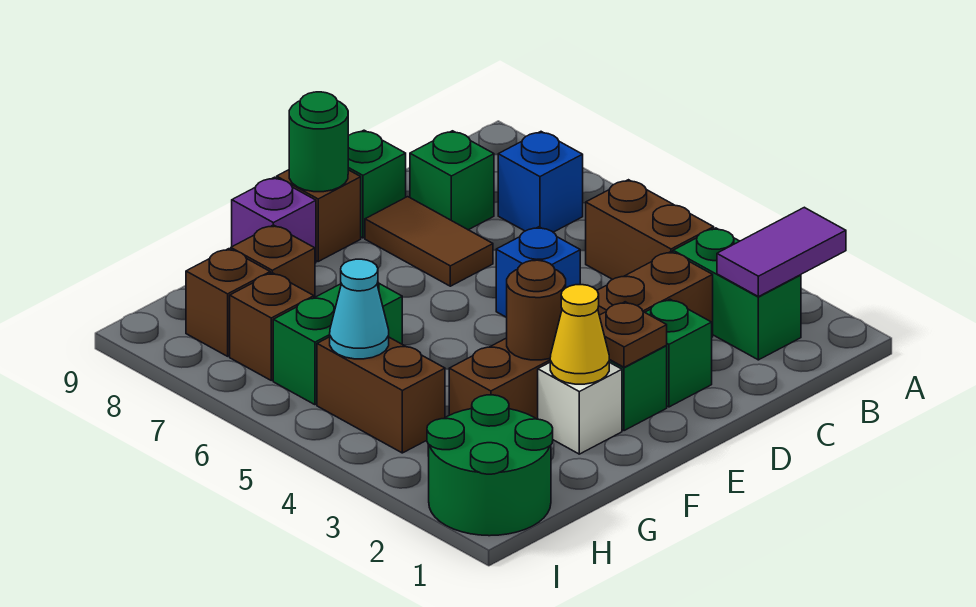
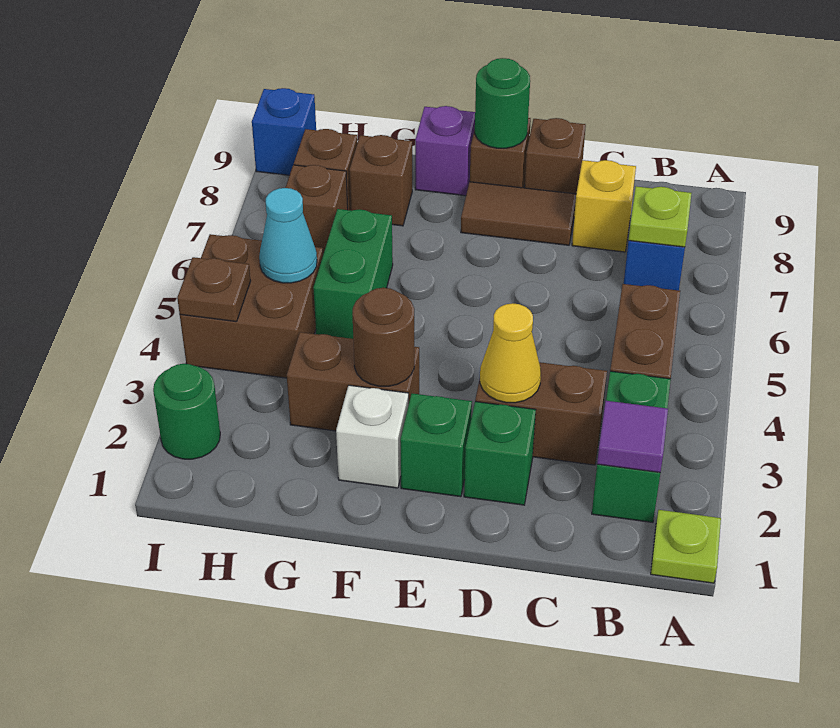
none -> lime plate A1 level 1
purple tile A2:B2 level 2 -> purple tile B2 level 2
none -> lime plate B7 level 2
green brick C8 level 1 -> yellow brick C8 level 1
blue brick D5 level 1 -> blue brick I9 level 1
brown tile D7:D8 level 1 -> brown tile D8:E8 level 1
green brick D9 level 1 -> brown brick D9 level 1
brown plate E2 level 2 -> brown plate I4 level 2
yellow cone F2 level 2 -> yellow cone D3 level 2
green brick G6:H6 level 1 -> green brick G5:G6 level 1
green round brick H1:I2 level 1 -> green round brick I2 level 1
brown brick H4:H5 level 1 -> brown brick H4:I5 level 1

